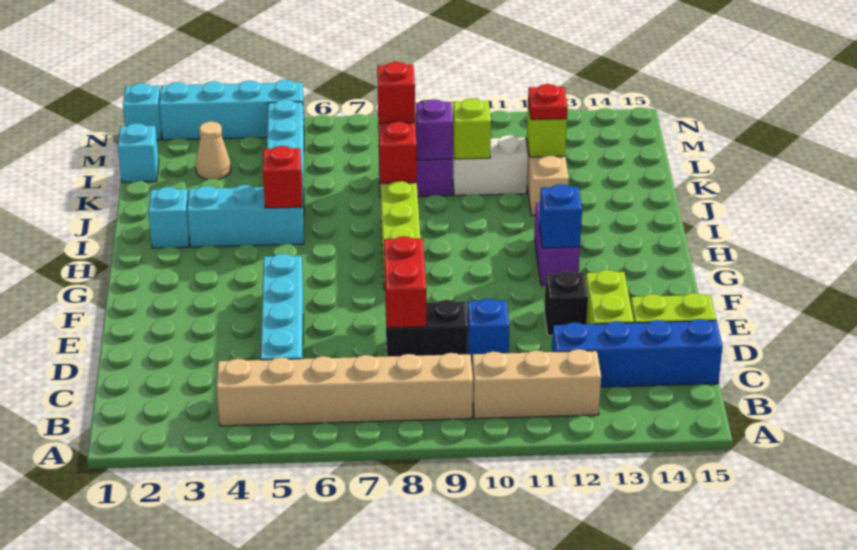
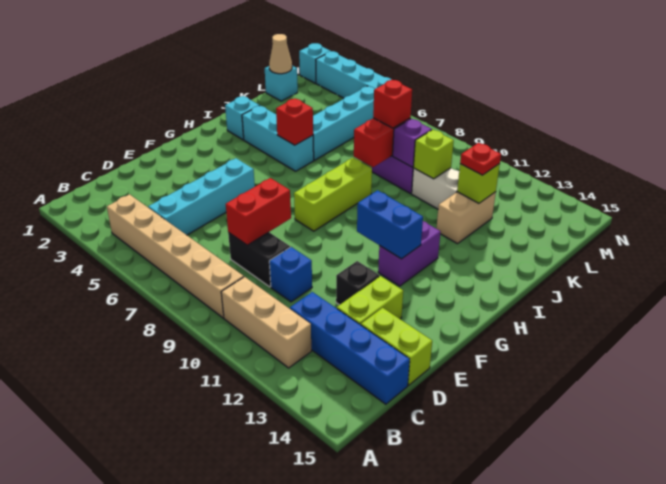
blue brick G12 level 2 -> blue brick G11:G12 level 2
tan cone L3 level 1 -> tan cone L1 level 2

